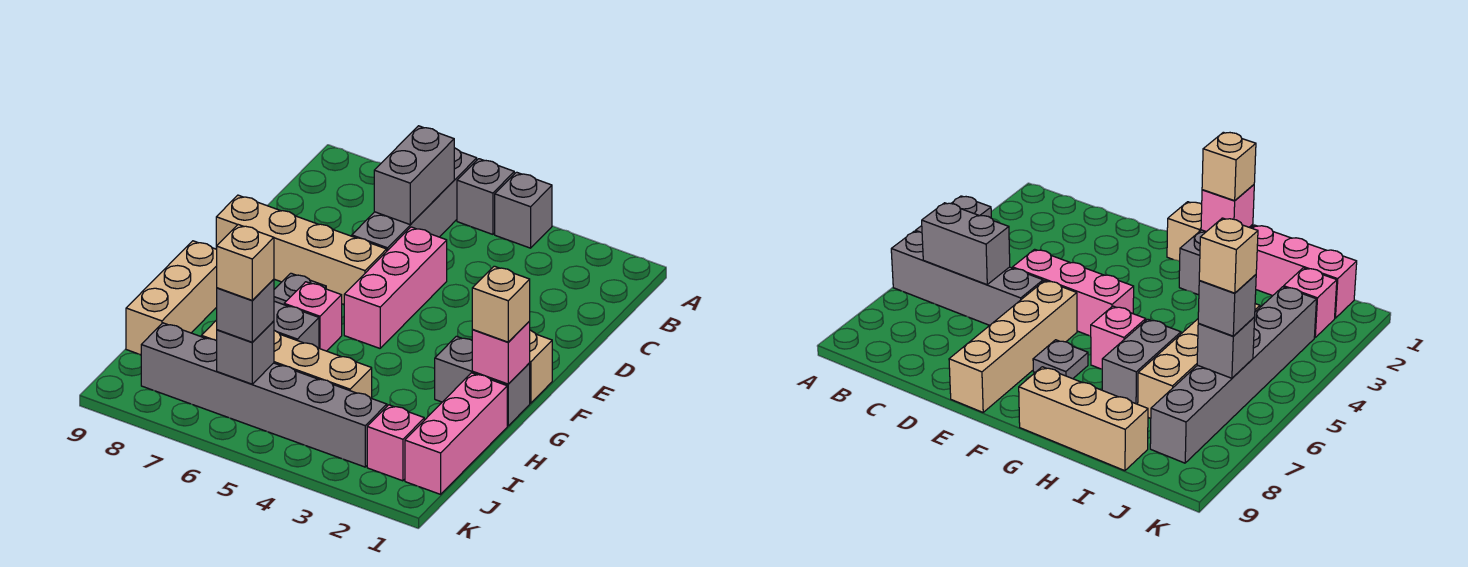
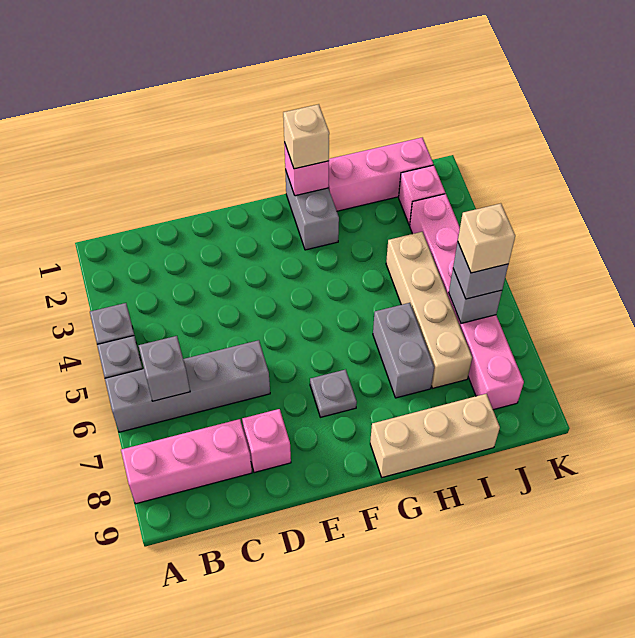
grey brick B6:C6 level 2 -> grey brick B6 level 2
pink brick D5:F5 level 1 -> pink brick A8:C8 level 1
tan brick E6:E9 level 1 -> none
tan brick F1 level 1 -> none
pink brick G6 level 1 -> pink brick D8 level 1
grey brick J3:J8 level 1 -> pink brick J3:J8 level 1

